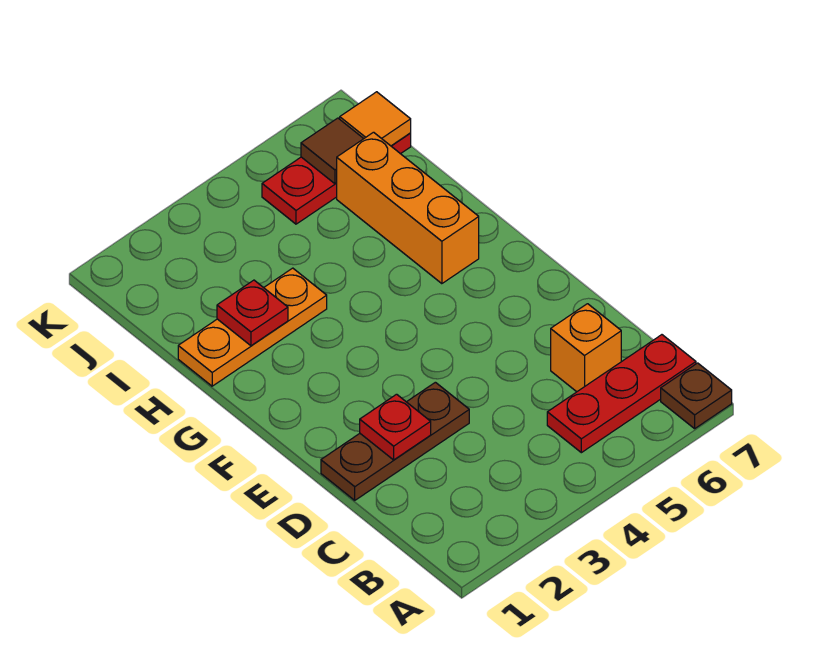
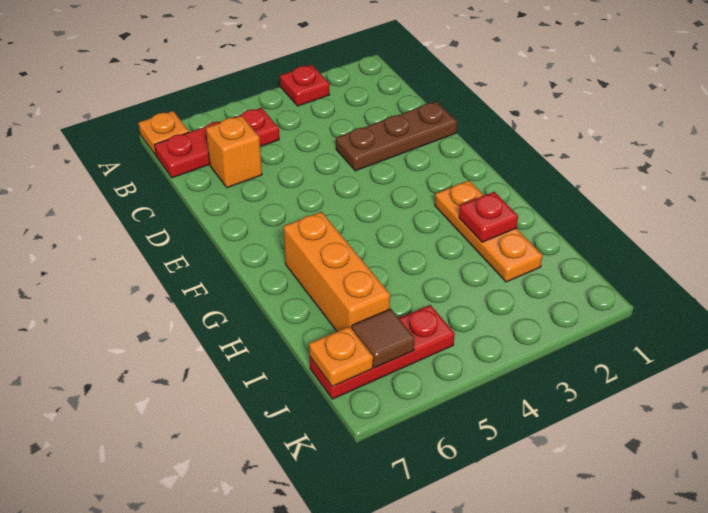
brown plate A7 level 1 -> orange plate A7 level 1
red plate D2 level 2 -> red plate A3 level 1
orange plate H1:H3 level 1 -> orange plate G2:I2 level 1
orange tile J7 level 2 -> orange plate J7 level 2

